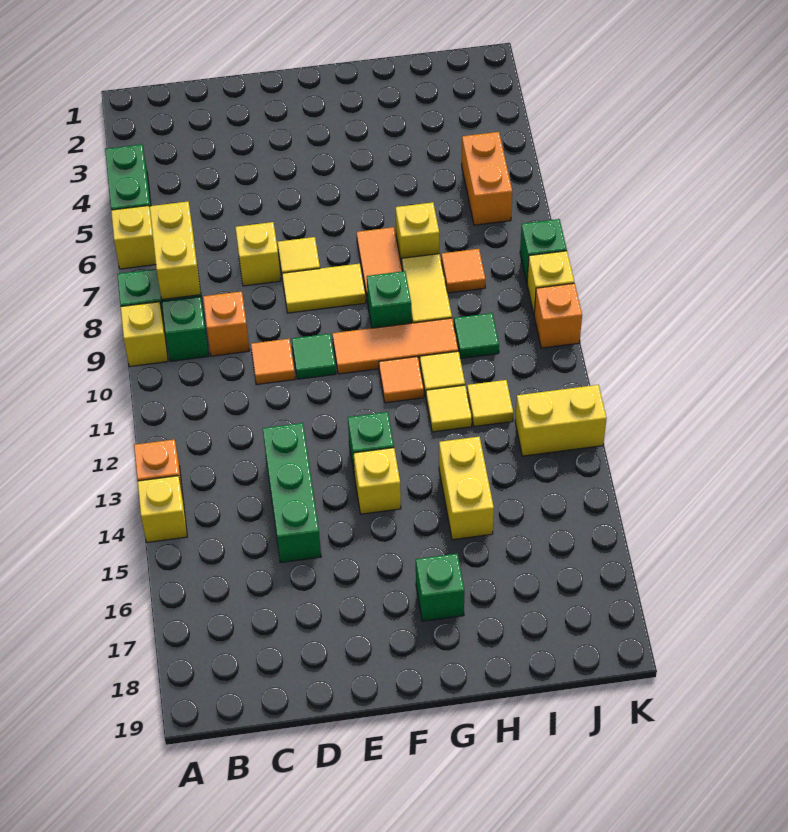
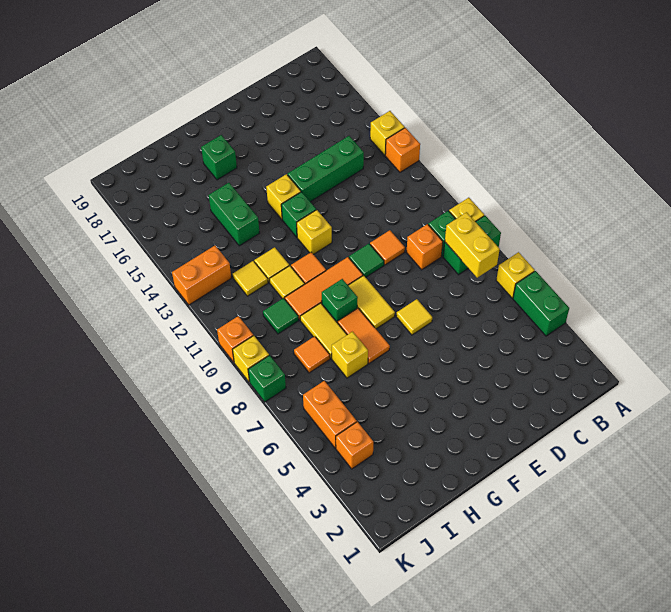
yellow brick D7 level 1 -> yellow brick F12 level 1
green brick D13:D15 level 1 -> green brick C14:E14 level 1
yellow tile E8:F8 level 1 -> yellow tile F8:F9 level 1
yellow brick H14:H15 level 1 -> green brick H14:H15 level 1
none -> orange brick J4 level 1
yellow brick J13:K13 level 1 -> orange brick J13:K13 level 1

